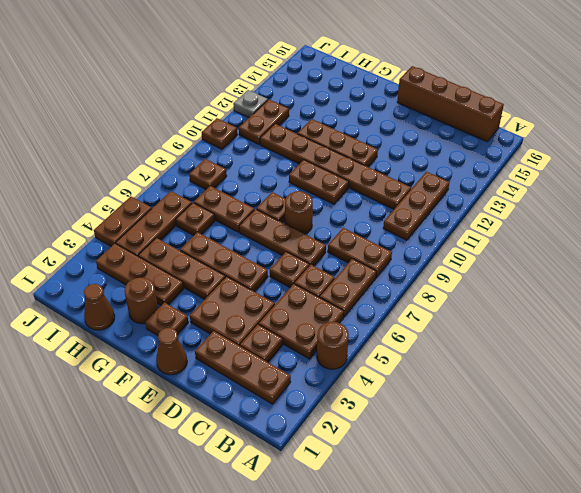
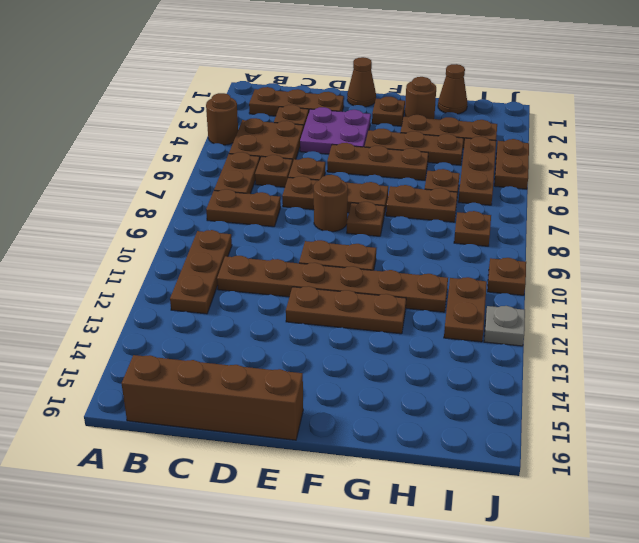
brown plate D3:E4 level 1 -> purple plate D3:E4 level 1

